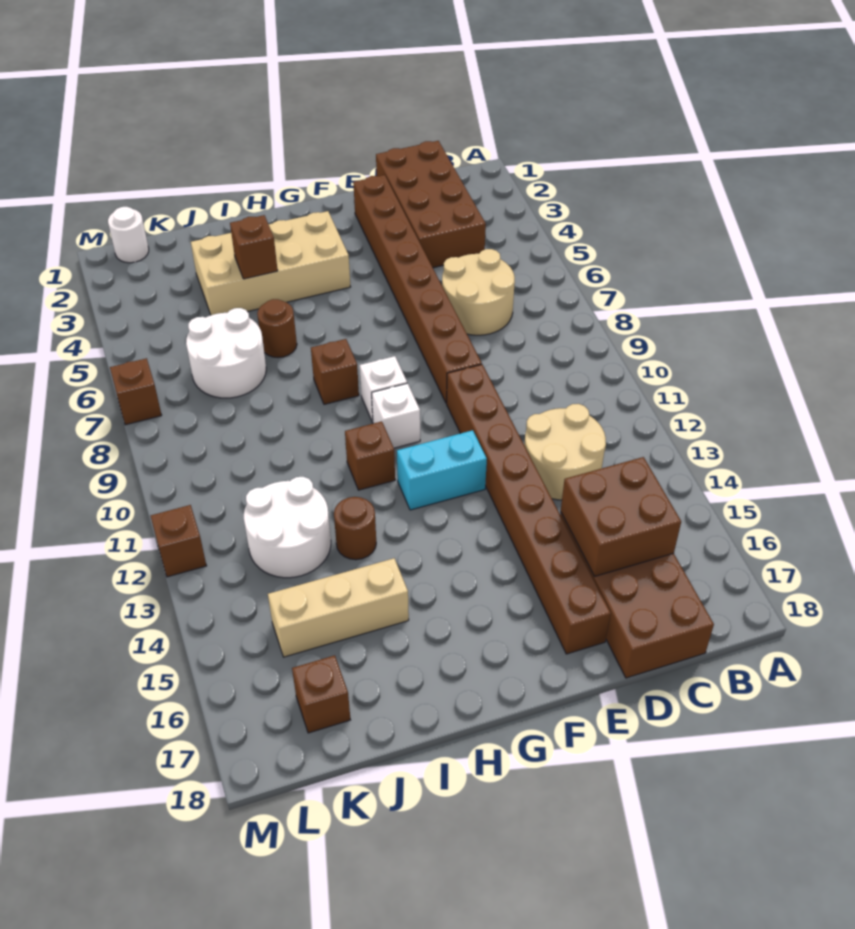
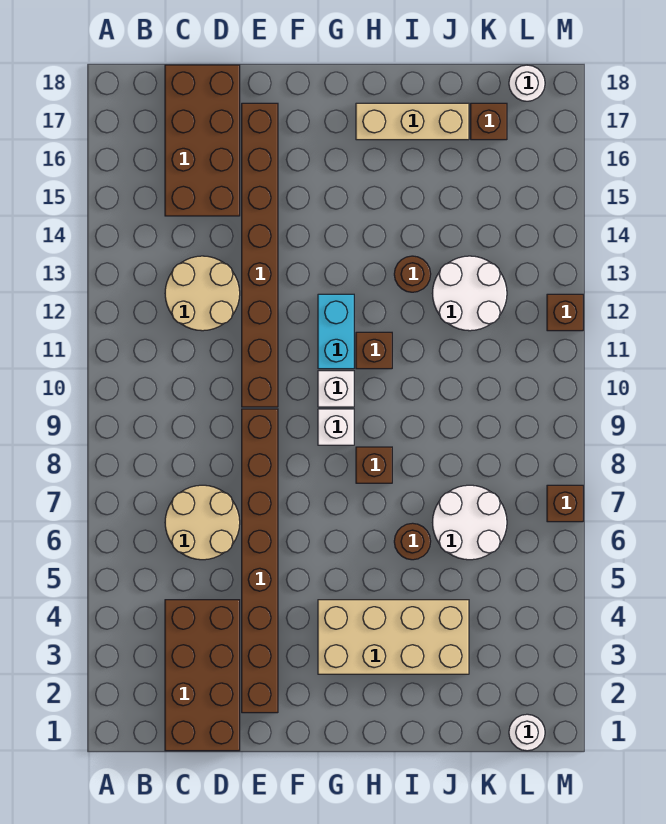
brown brick C15:D16 level 2 -> none
cyan brick F12:G12 level 1 -> cyan brick G11:G12 level 1
brown brick I4 level 2 -> none
tan brick I15:K15 level 1 -> tan brick H17:J17 level 1
none -> white round brick L18 level 1

